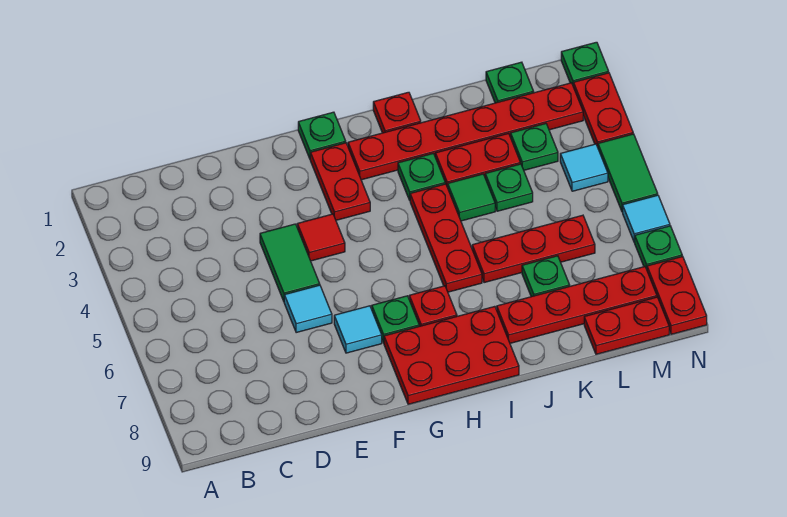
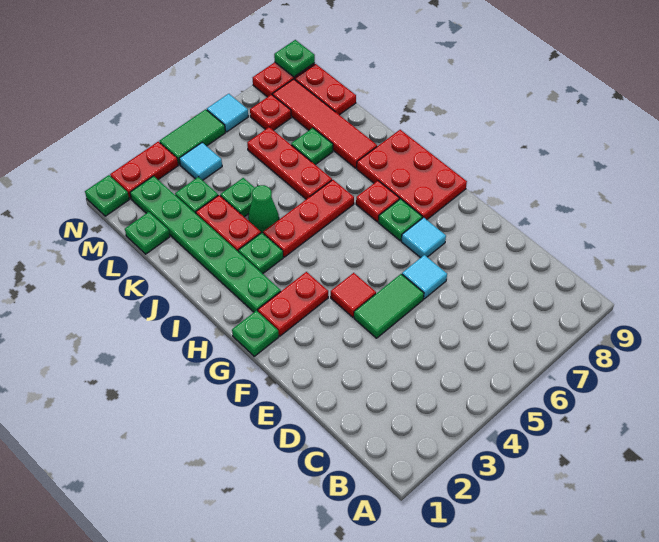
red plate H2:M2 level 1 -> green plate H2:M2 level 1
red plate I1 level 1 -> red plate M7 level 1
green tile J4 level 1 -> green cone J4 level 1
red plate J8:M8 level 1 -> red tile J8:M8 level 1
green plate N7 level 1 -> green plate N9 level 2

